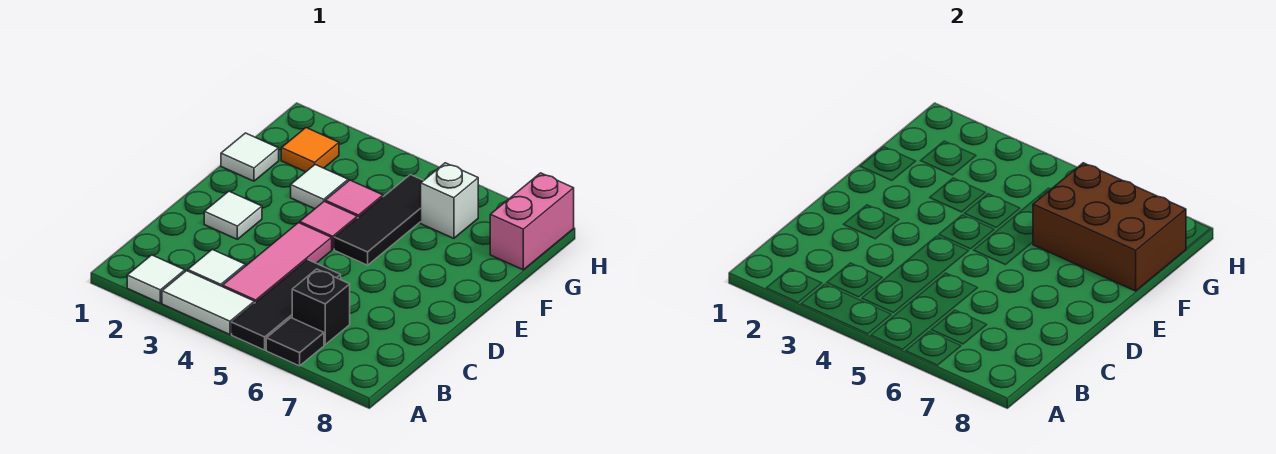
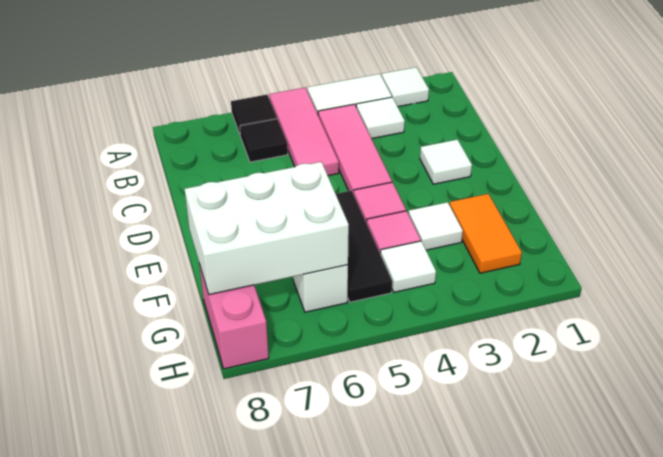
black tile A5:C5 level 1 -> pink tile A5:C5 level 1
black brick B6 level 1 -> black tile B6 level 1
white tile F1 level 1 -> white tile G4 level 1
brown brick F6:G8 level 2 -> white brick F6:G8 level 2
orange tile G2 level 1 -> orange tile F2:G2 level 1

